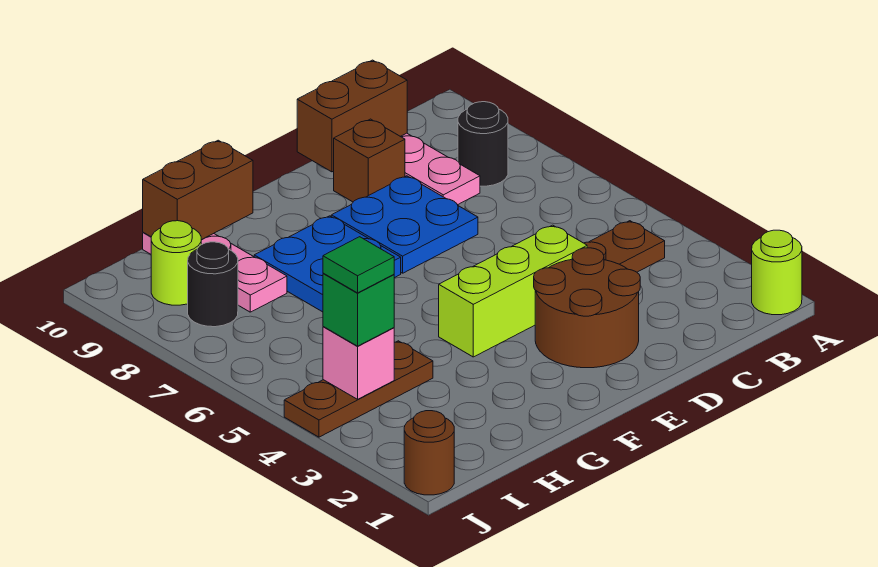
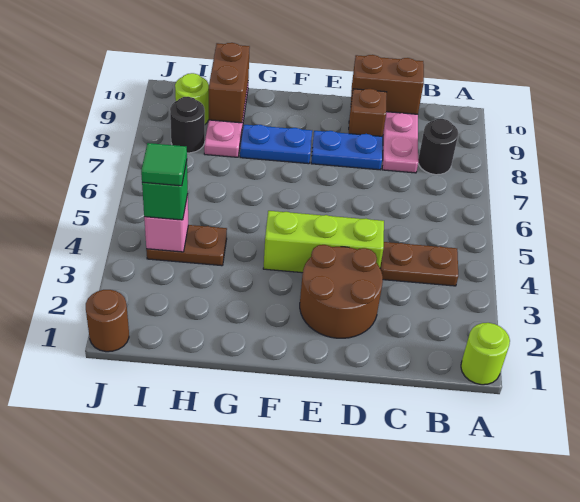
blue plate D7:E8 level 1 -> blue plate D8:E8 level 1
blue plate F7:G8 level 1 -> blue plate F8:G8 level 1
brown brick G10:H10 level 2 -> brown brick H9:H10 level 2
brown plate H4:J4 level 1 -> brown plate H4:I4 level 1

